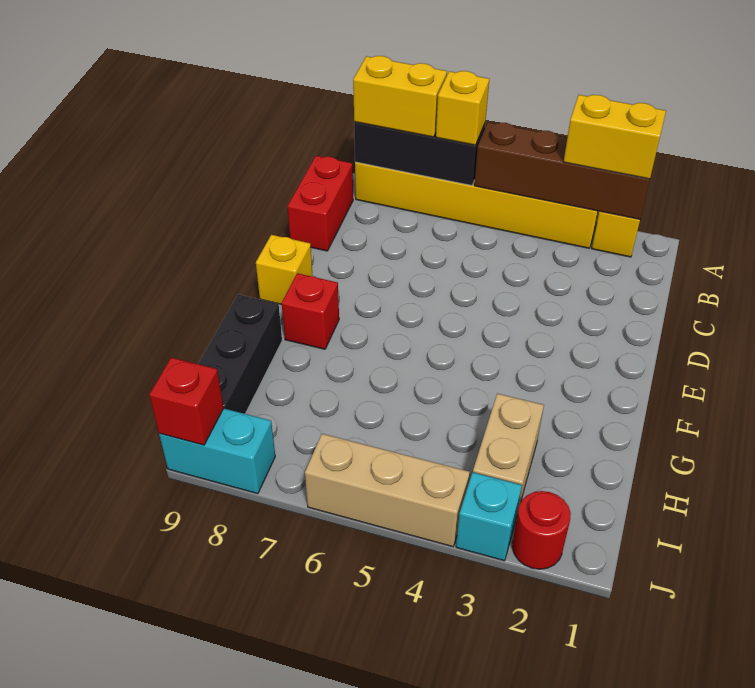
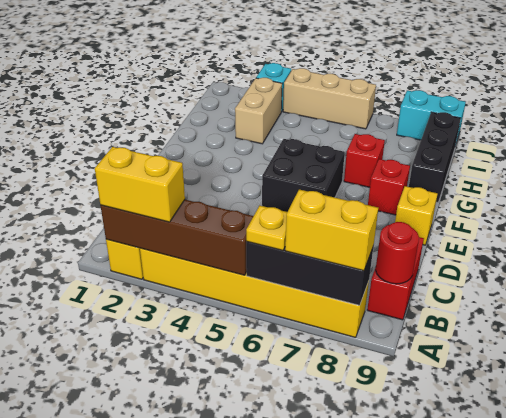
yellow brick A6 level 3 -> yellow plate A6 level 3
none -> black brick E5:F6 level 1
red round brick J2 level 1 -> red round brick B9 level 2
red brick J9 level 2 -> red brick G7 level 1

